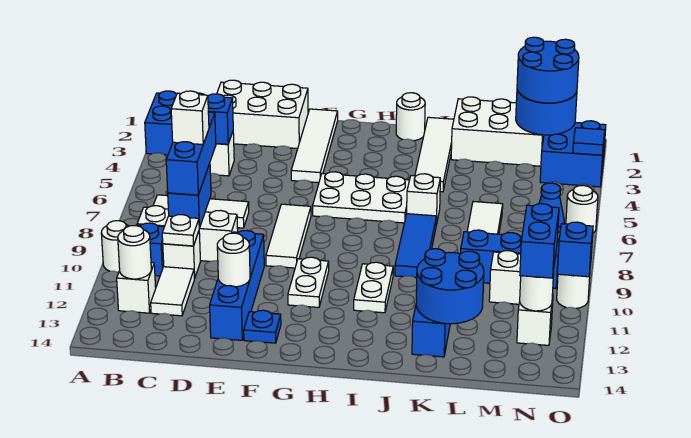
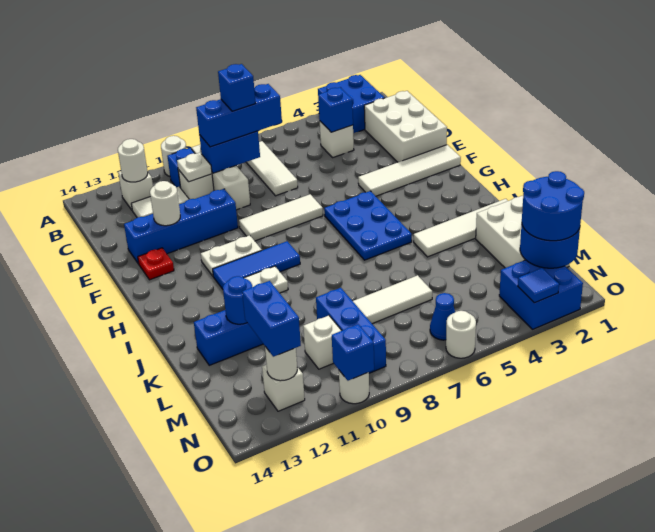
white brick C8 level 4 -> blue brick C8 level 4
blue plate F13 level 1 -> red plate F13 level 1
white plate G5:I6 level 1 -> blue plate G5:I6 level 1
white round brick I1 level 1 -> none
white brick J6 level 1 -> none
blue tile J7:J9 level 1 -> blue tile H9:H11 level 1
blue round brick K12:L13 level 2 -> blue round brick K12 level 2
blue brick N11:N12 level 3 -> blue brick M12:N12 level 3

